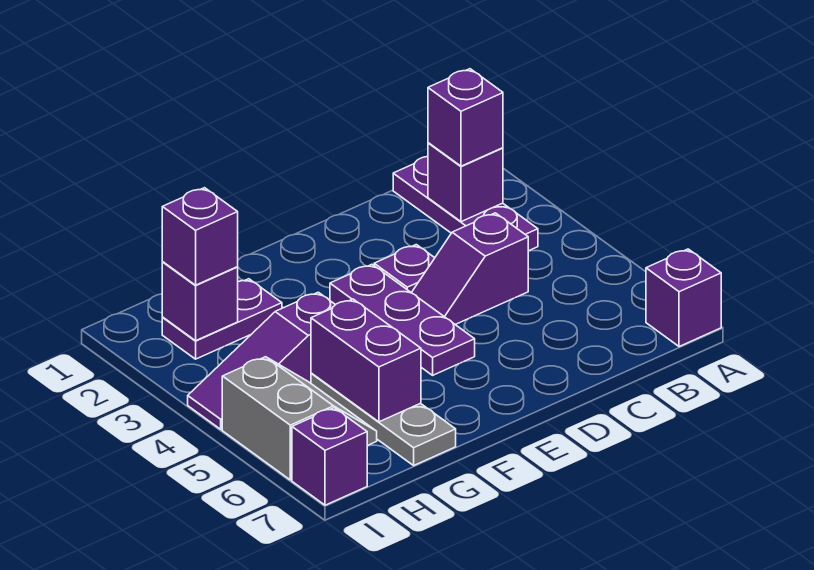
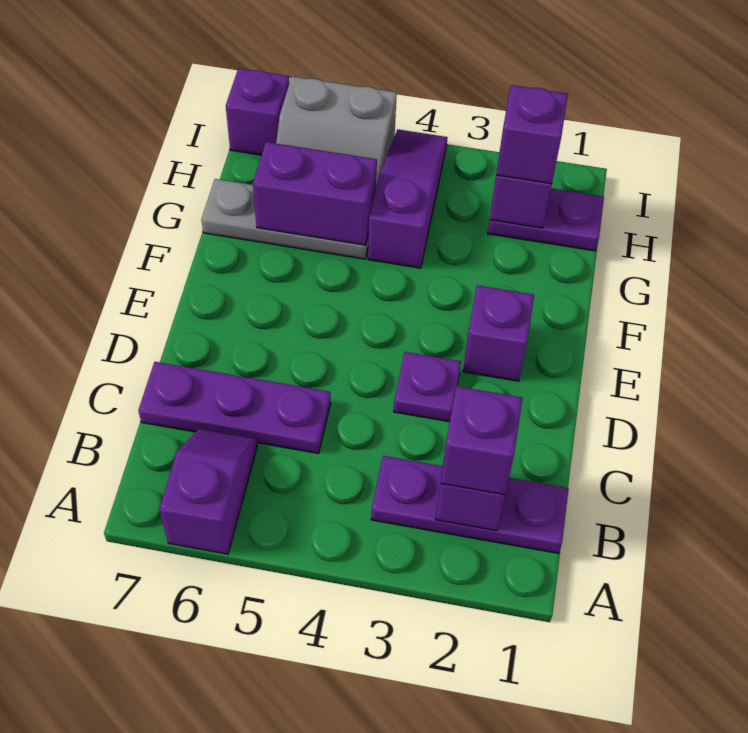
purple brick A7 level 1 -> purple brick E2 level 1
purple slope C4:D4 level 1 top C -> purple slope A6:B6 level 1 top A
purple plate E3:E5 level 1 -> purple plate C5:C7 level 1
purple plate G2:H2 level 1 -> purple plate H1:H2 level 1

